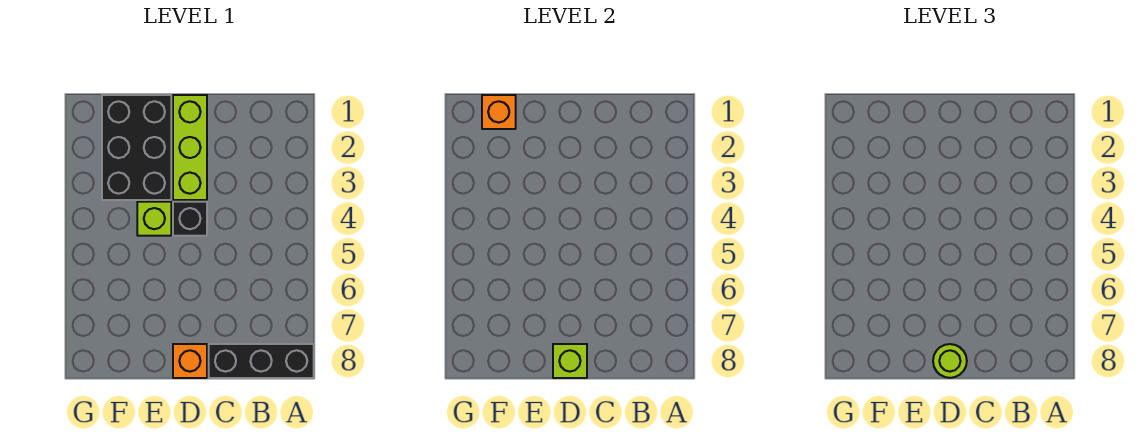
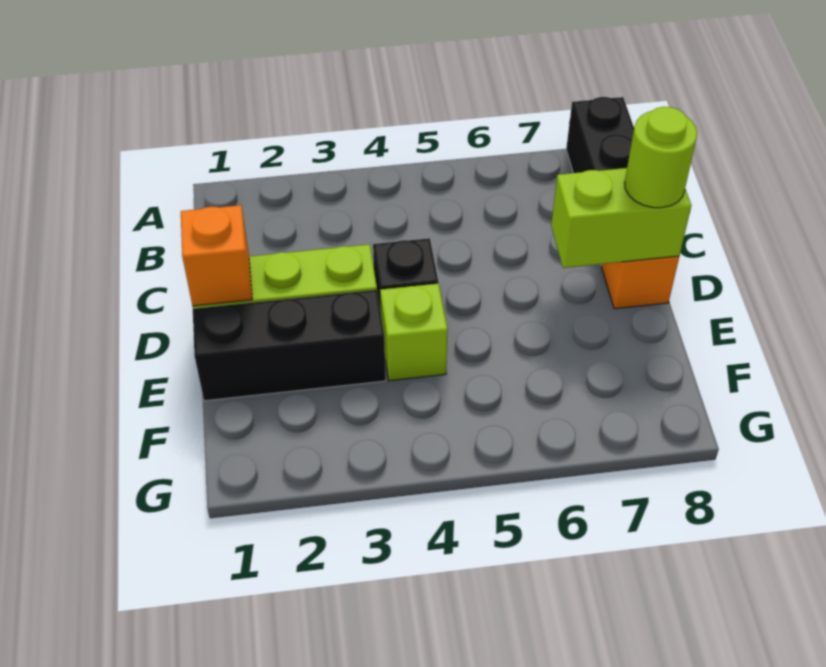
lime brick D8 level 2 -> lime brick D7:D8 level 2
black brick E1:F3 level 1 -> black brick E1:E3 level 1
orange brick F1 level 2 -> orange brick D1 level 2

